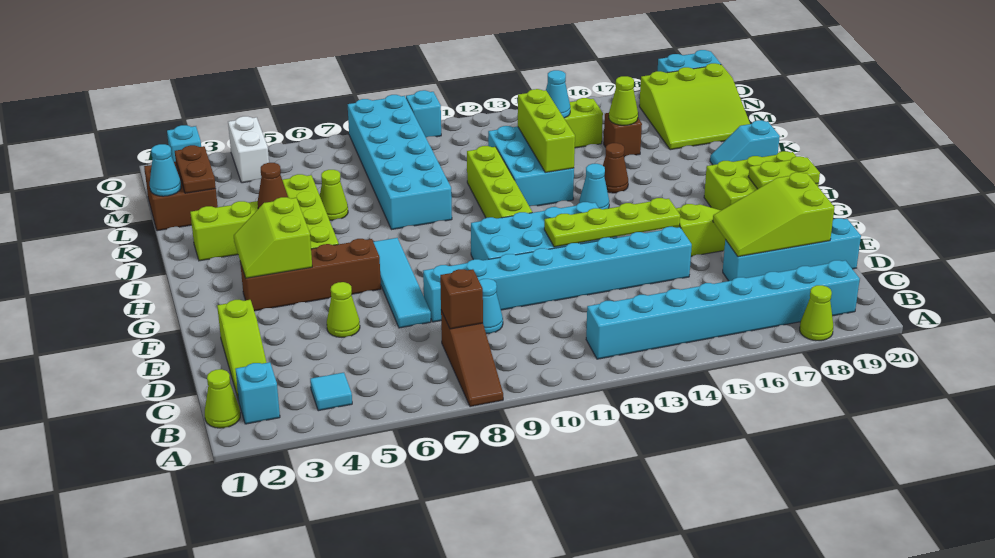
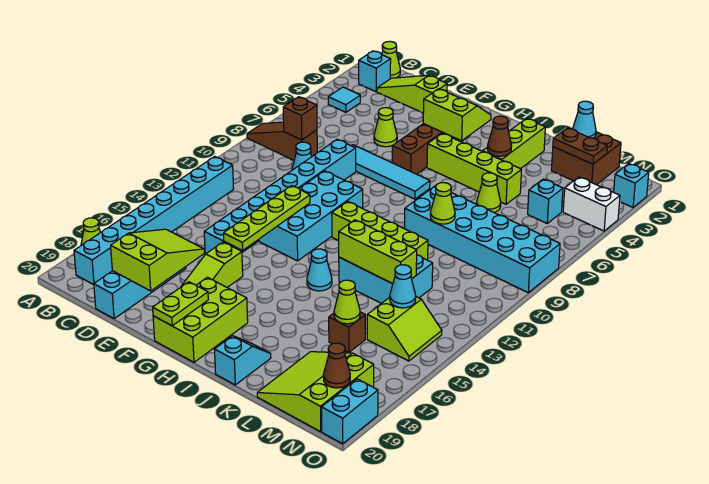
brown cone J15 level 1 -> brown cone N19 level 2
none -> lime cone K9 level 2
cyan brick O10 level 1 -> cyan brick M5 level 1

